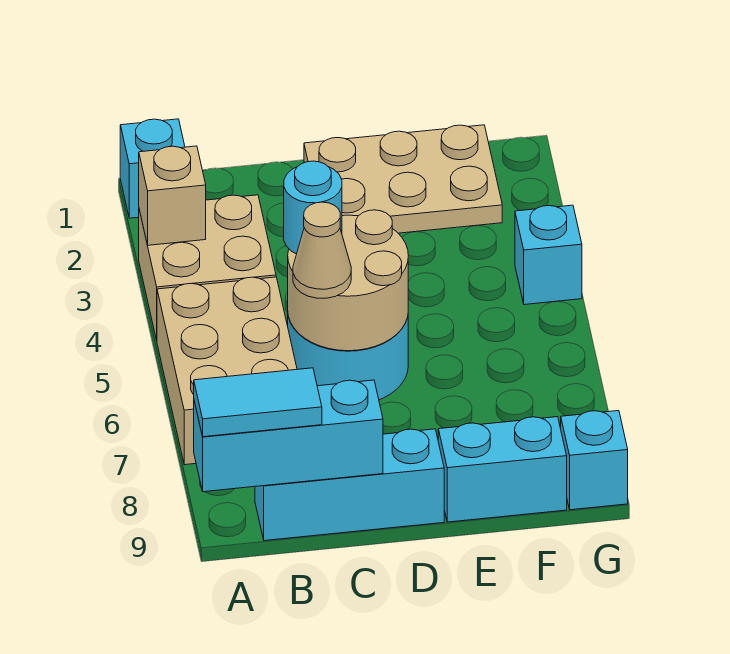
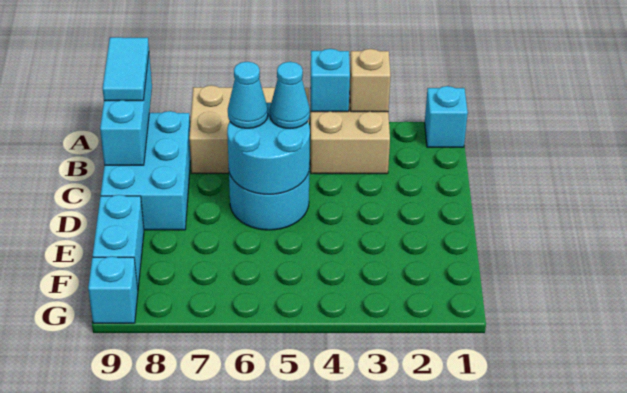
cyan brick B9:D9 level 1 -> cyan brick B8:D9 level 1
tan round brick C5:D6 level 2 -> cyan round brick C5:D6 level 2
cyan round brick C5 level 3 -> cyan cone C5 level 3
tan cone C6 level 3 -> cyan cone C6 level 3
tan plate D1:F2 level 1 -> none
cyan brick G4 level 1 -> cyan brick A4 level 2

